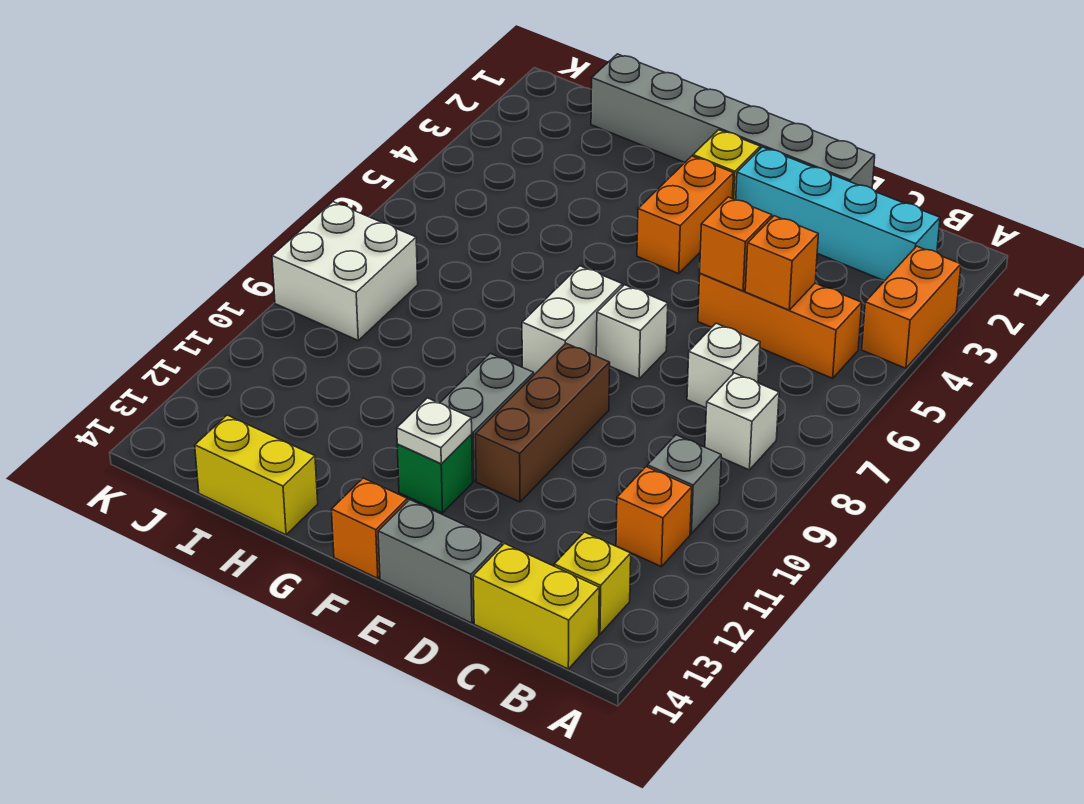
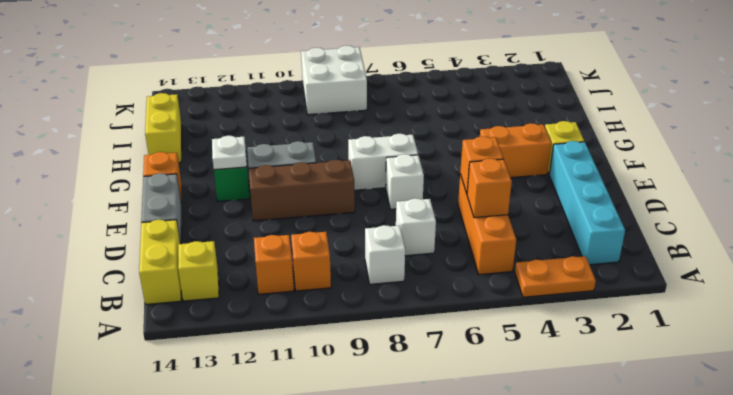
orange brick A3:A4 level 1 -> orange plate A3:A4 level 1
grey brick B10 level 1 -> orange brick B10 level 1
grey brick D1:I1 level 1 -> none

